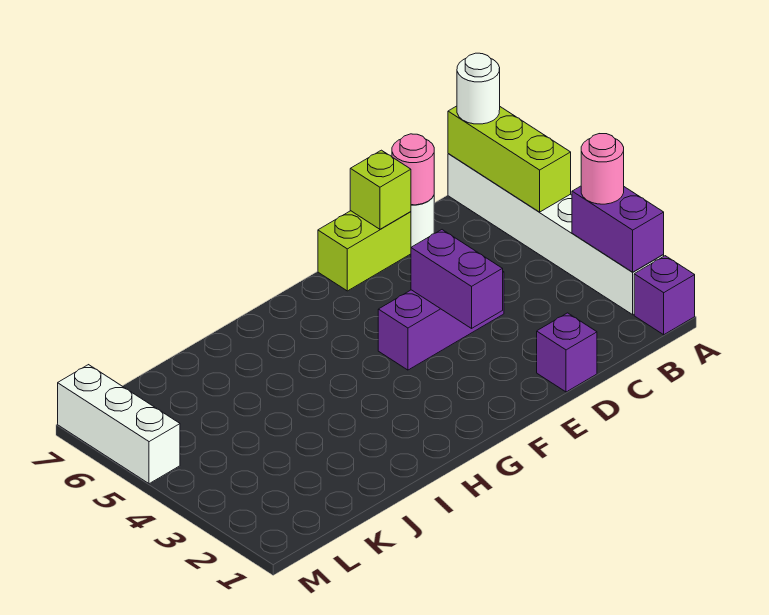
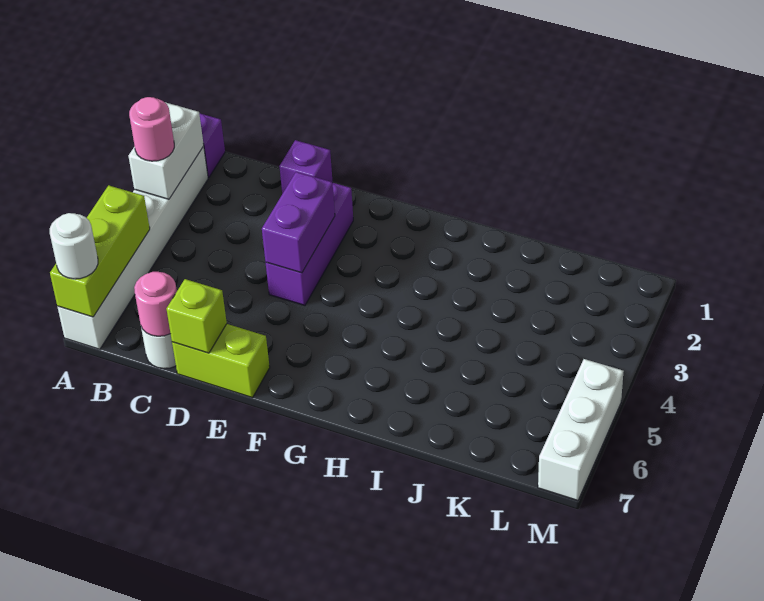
purple brick A2:A3 level 2 -> white brick A2:A3 level 2
purple brick D4:F4 level 1 -> purple brick E2:E4 level 1

